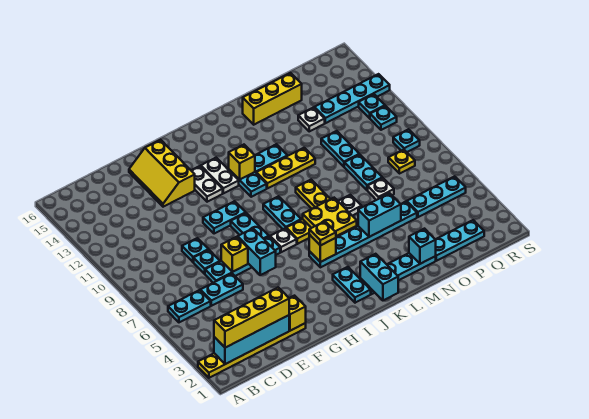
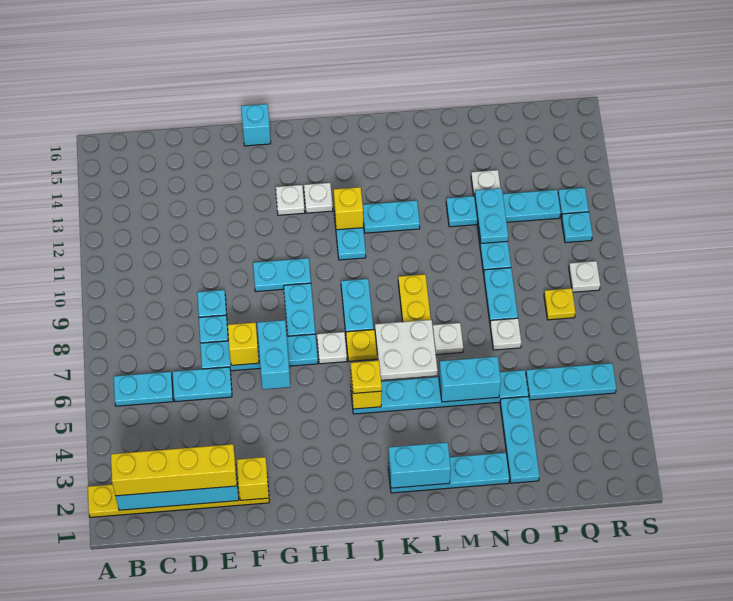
yellow slope F13:G15 level 1 top G -> none
white plate H12:H13 level 1 -> white plate H13 level 1
white plate I12:I13 level 1 -> white plate I13 level 1
cyan plate J2:J3 level 1 -> cyan plate O11:O12 level 2
cyan brick K1:K2 level 2 -> cyan brick K2:L2 level 2
yellow plate K6:L7 level 2 -> white plate K6:L7 level 2
yellow plate K11:M11 level 1 -> none
yellow brick M15:O15 level 1 -> none
cyan brick N2 level 2 -> cyan brick G16 level 1
cyan plate O2:Q2 level 1 -> cyan plate O2:O4 level 1
cyan plate P13:S13 level 1 -> cyan plate N12:Q12 level 1
cyan plate R9 level 1 -> white plate R9 level 1

